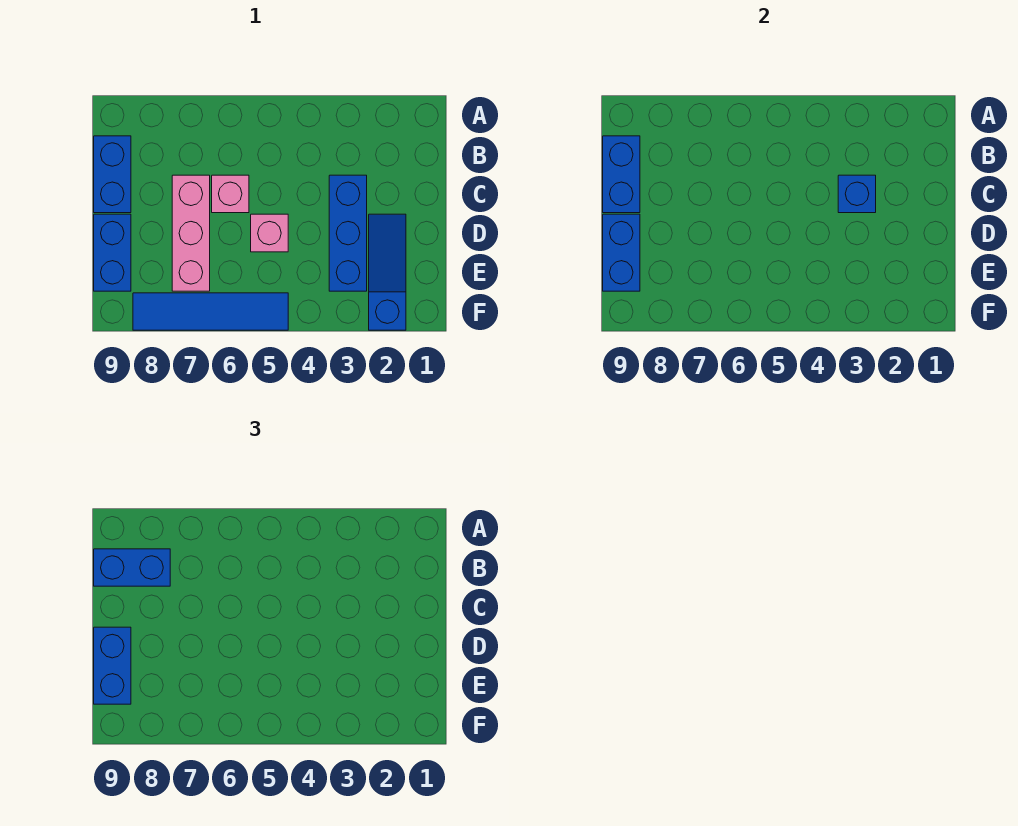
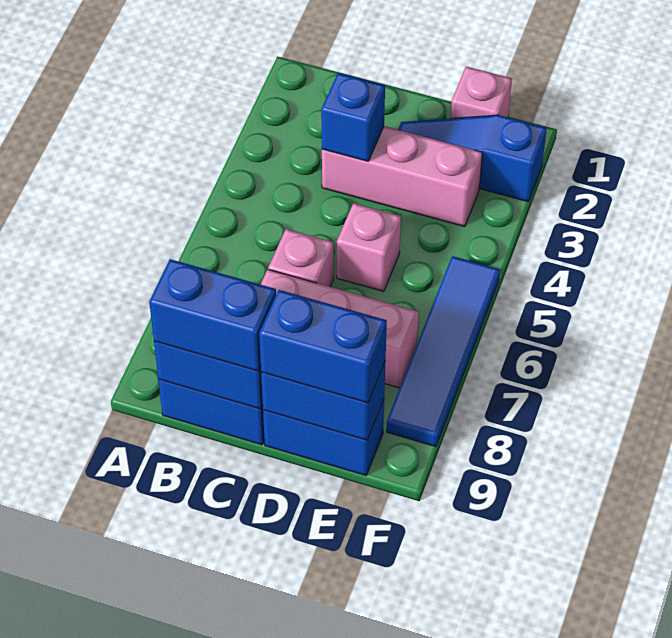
blue brick B8:B9 level 3 -> blue brick B9:C9 level 3
blue brick C3:E3 level 1 -> pink brick C3:E3 level 1
none -> pink brick E1 level 1

